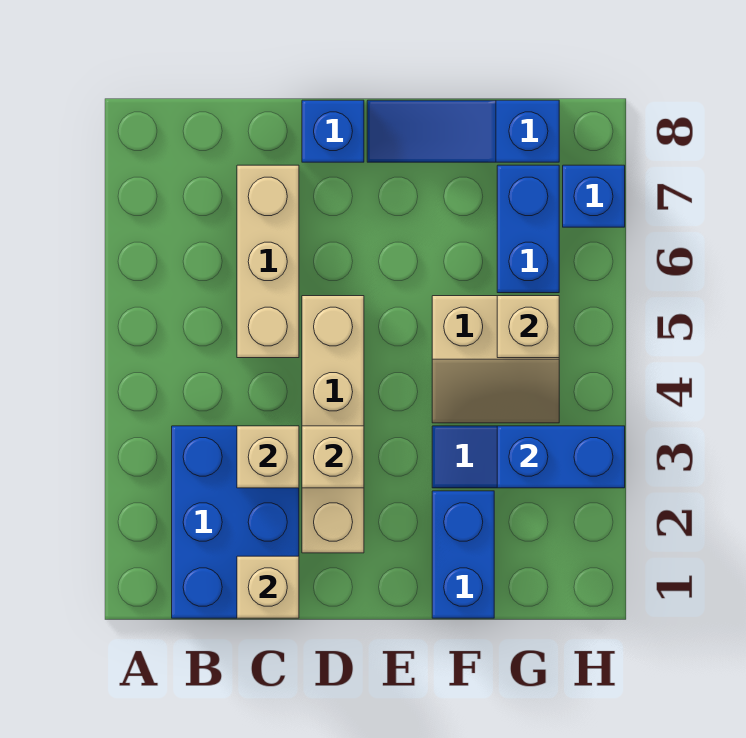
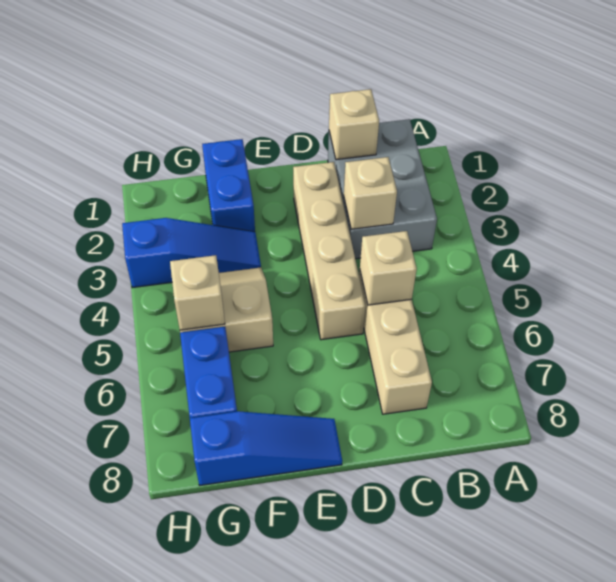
blue brick B1:C3 level 1 -> grey brick B1:C3 level 1
tan brick D3 level 2 -> tan brick C5 level 2
blue brick D8 level 1 -> none
blue brick G3:H3 level 2 -> none
blue brick H7 level 1 -> none

